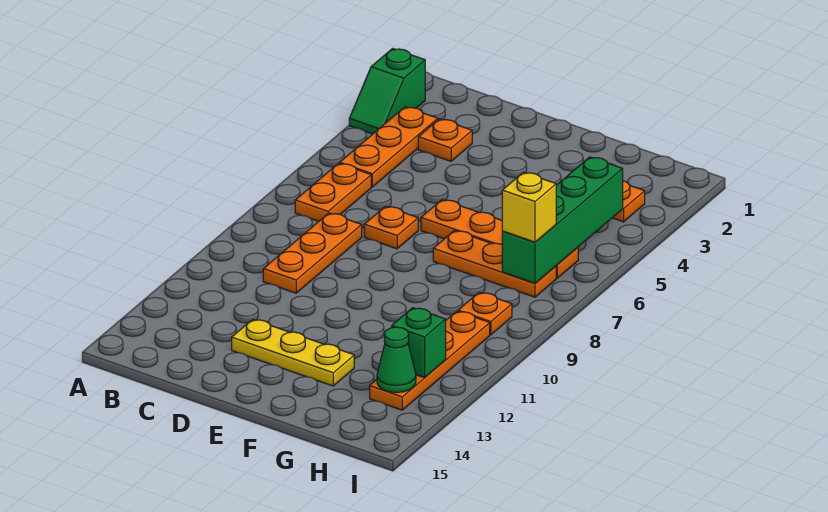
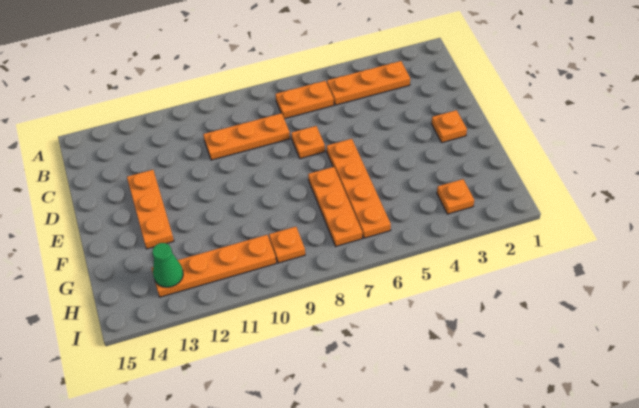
green slope A2:A3 level 1 top 2 -> none
orange plate C3 level 1 -> orange plate E2 level 1
yellow plate D13:F13 level 1 -> orange plate D13:F13 level 1
green brick H4:H7 level 2 -> none
yellow brick H7 level 3 -> none
green brick H12 level 2 -> none

